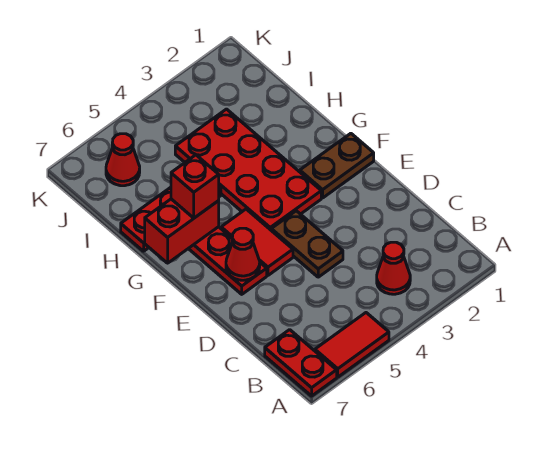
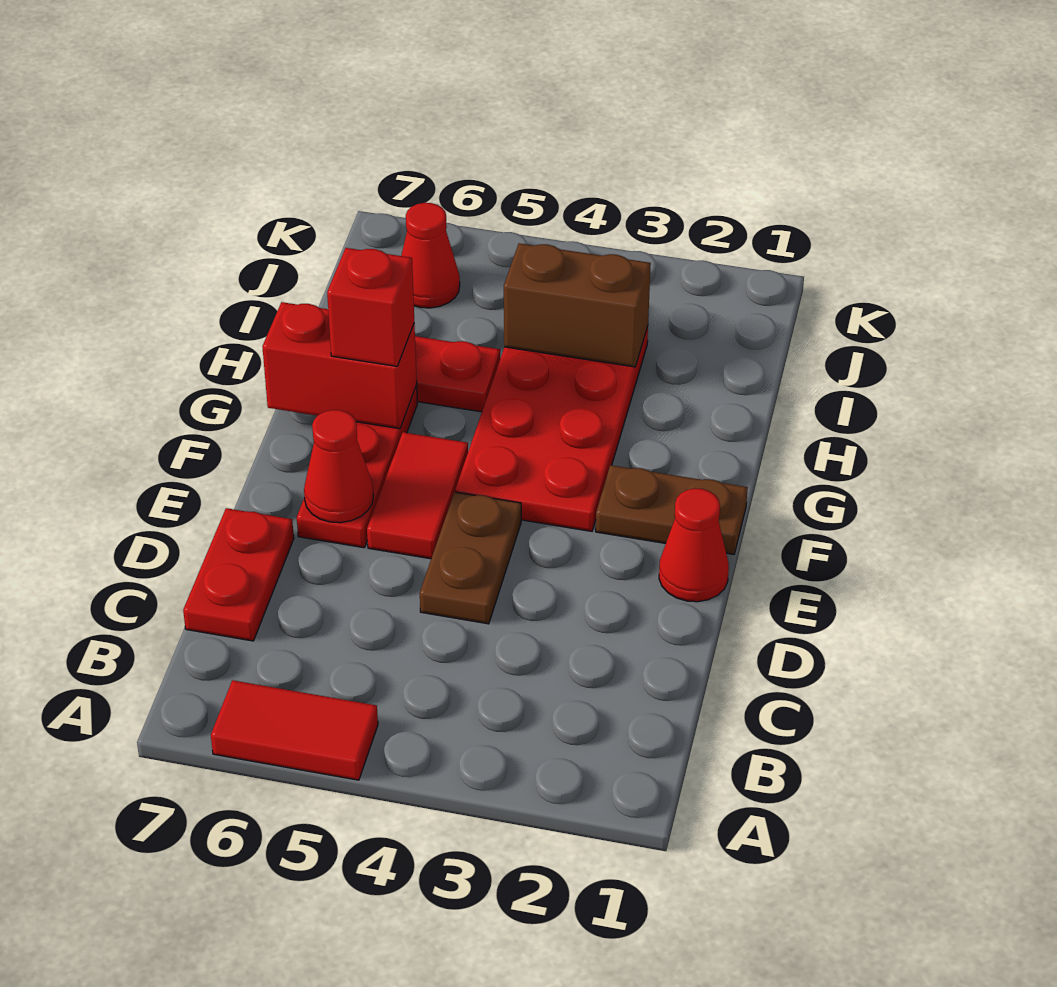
red plate A7:B7 level 1 -> red plate C7:D7 level 1
red cone B3 level 1 -> red cone E1 level 1
none -> brown brick I3:I4 level 2

